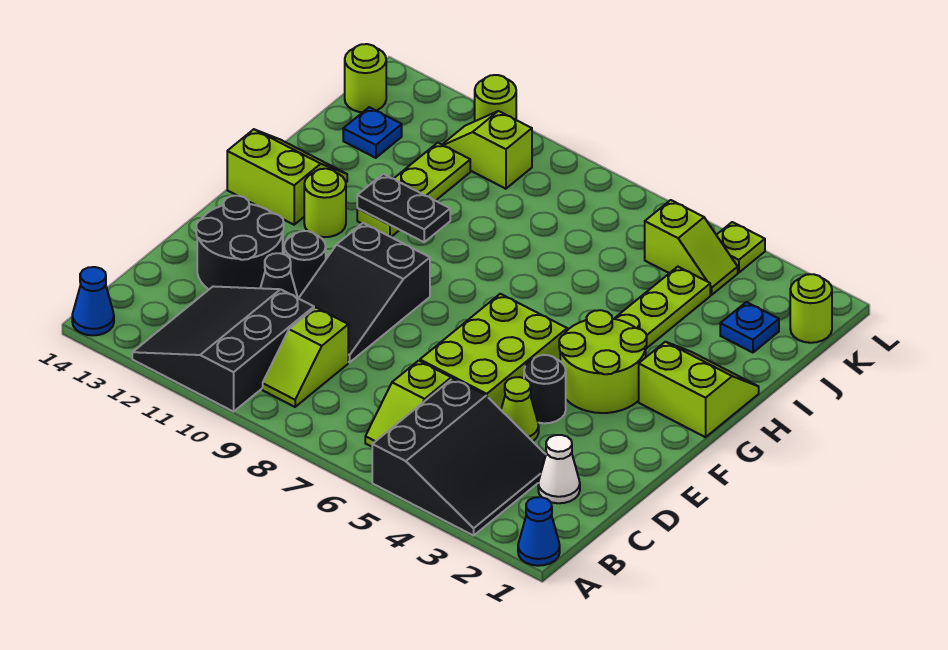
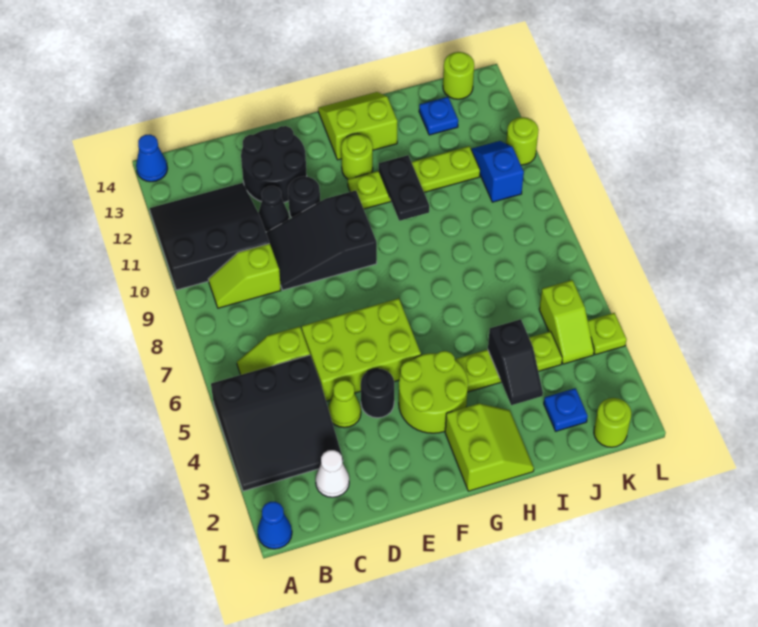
lime slope G13:H14 level 1 top G -> lime slope G13:H14 level 1 top 13
lime plate H11:J11 level 1 -> lime plate G11:J11 level 1
none -> black slope I3:I4 level 2 top 4
lime slope K10:K11 level 1 top 10 -> blue slope K10:K11 level 1 top 10

